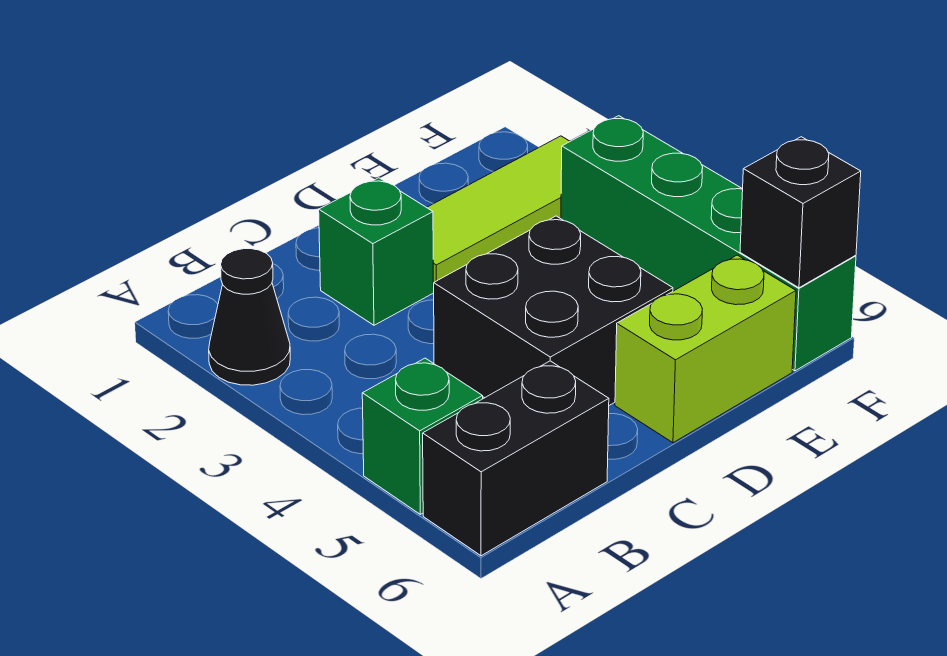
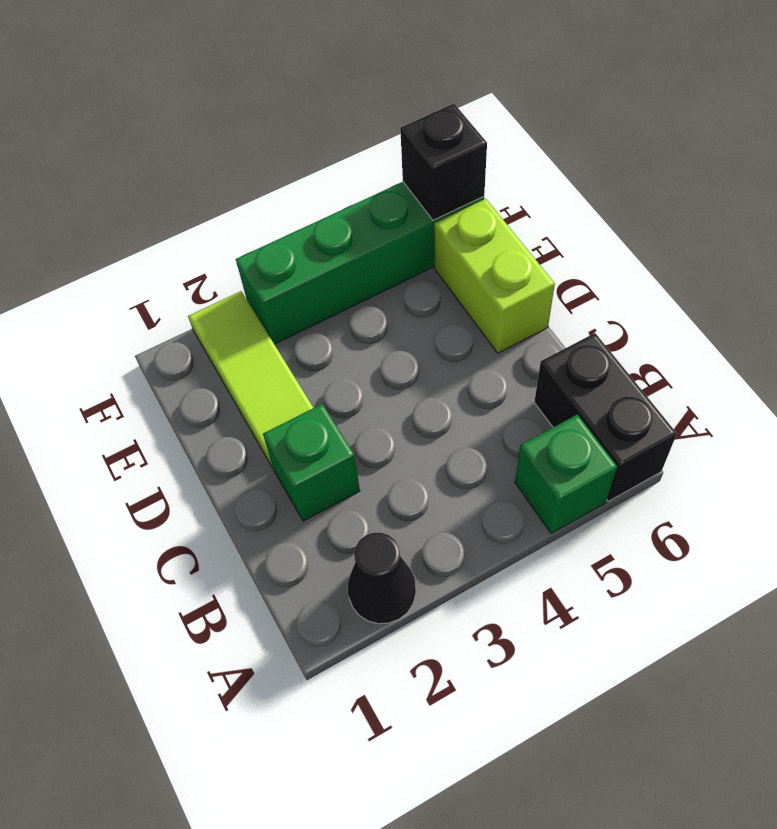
black brick C4:D5 level 1 -> none

